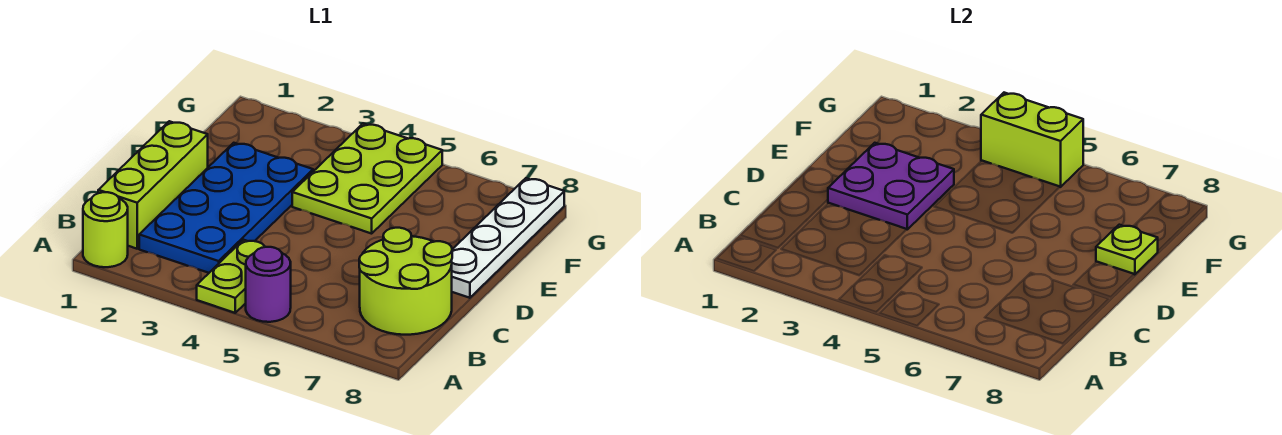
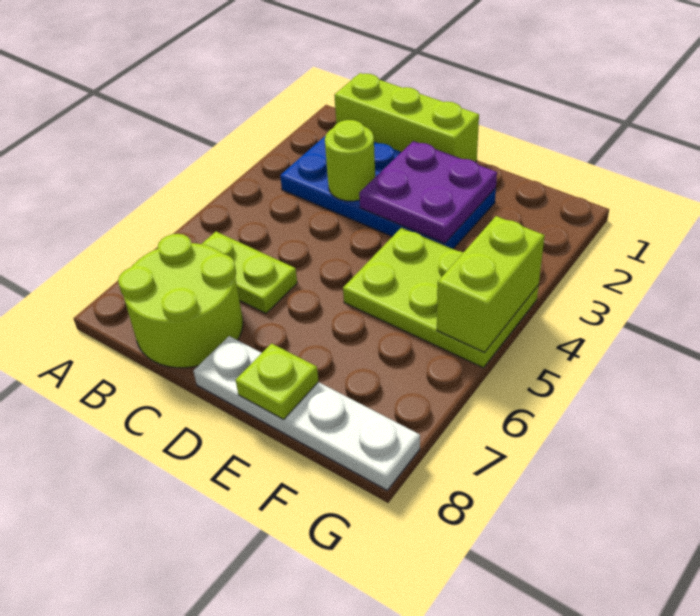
lime round brick A1 level 1 -> lime round brick C3 level 2
lime plate A4:B4 level 1 -> lime plate B6:C6 level 1
purple round brick A5 level 1 -> none

